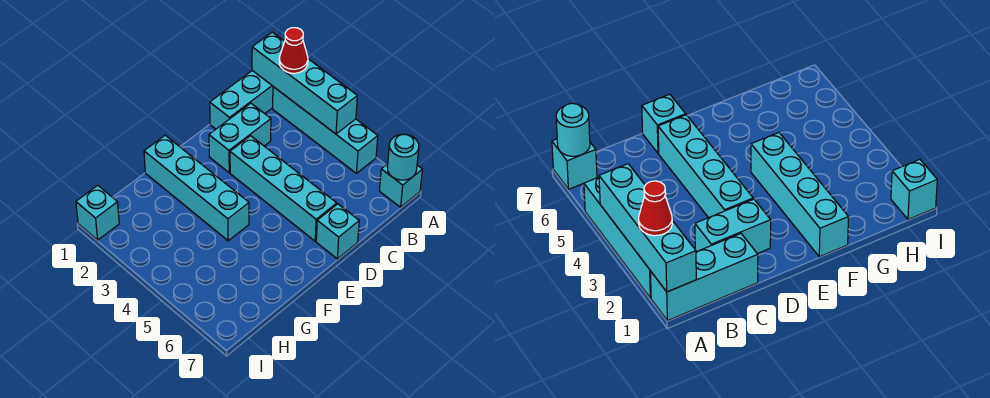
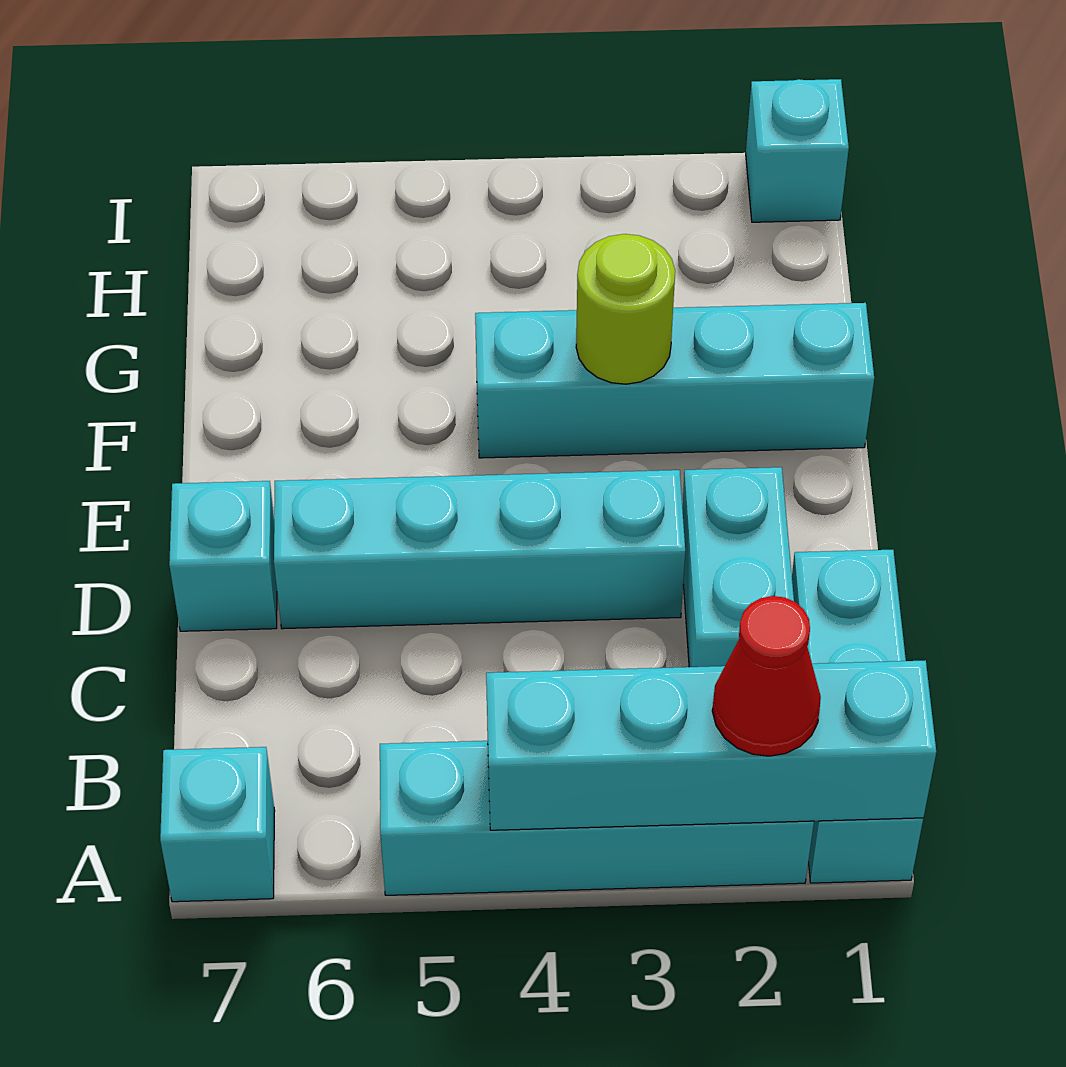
cyan round brick A7 level 2 -> none
none -> lime round brick F3 level 2

